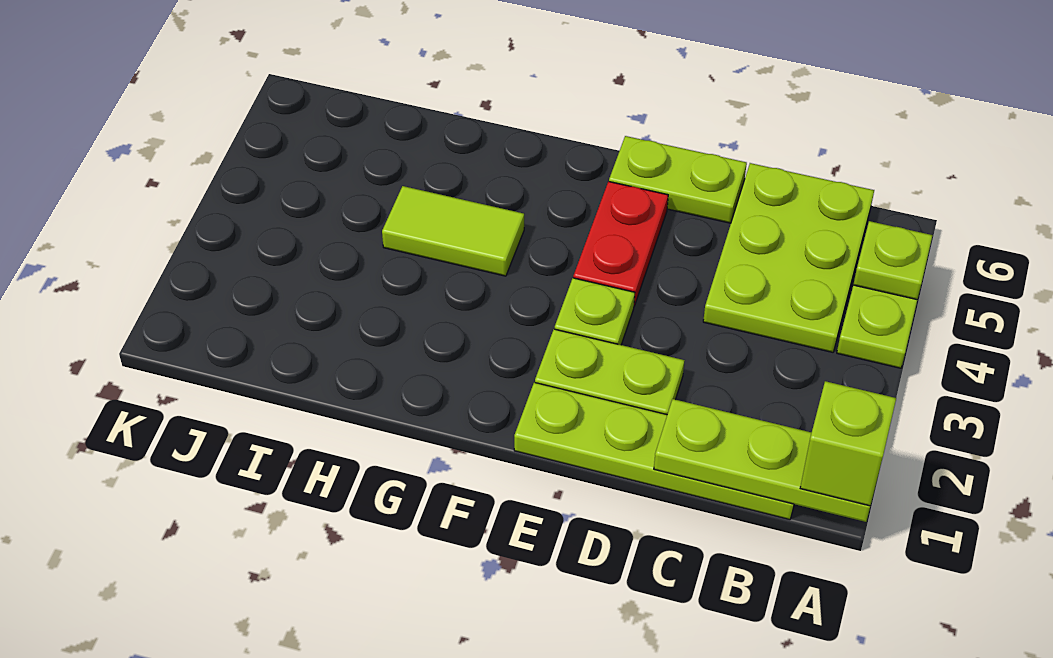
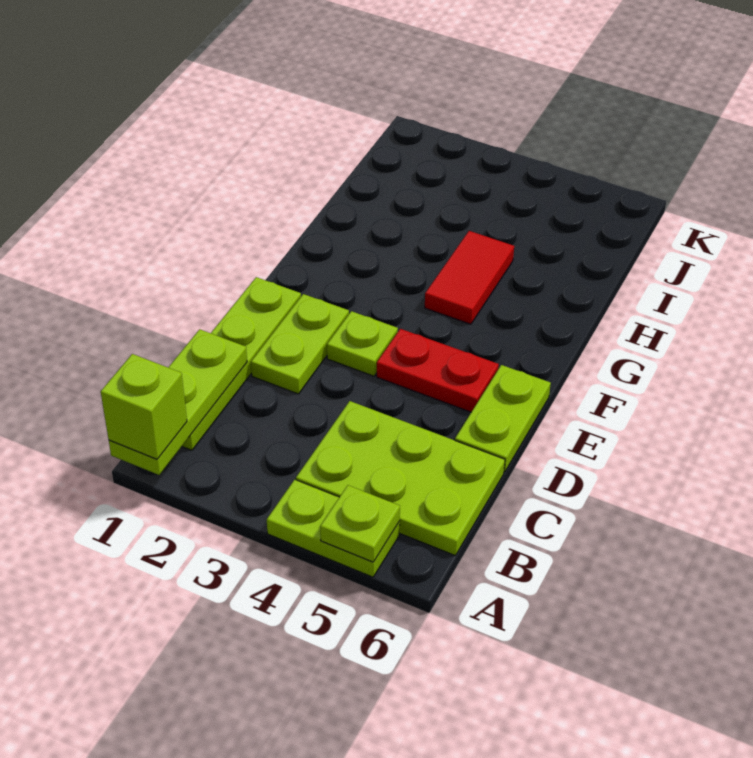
lime tile G4:H4 level 1 -> red tile G4:H4 level 1

